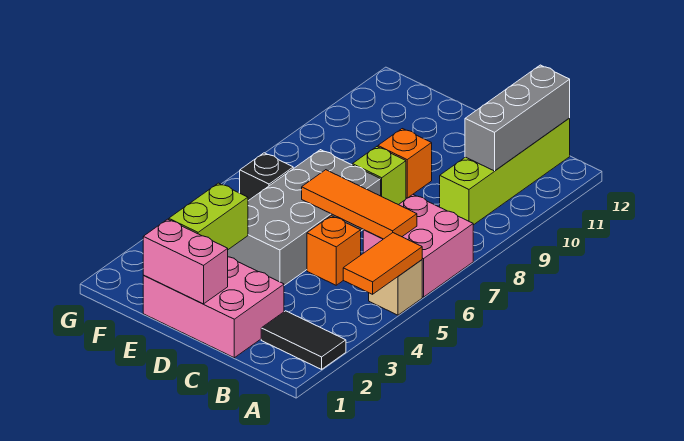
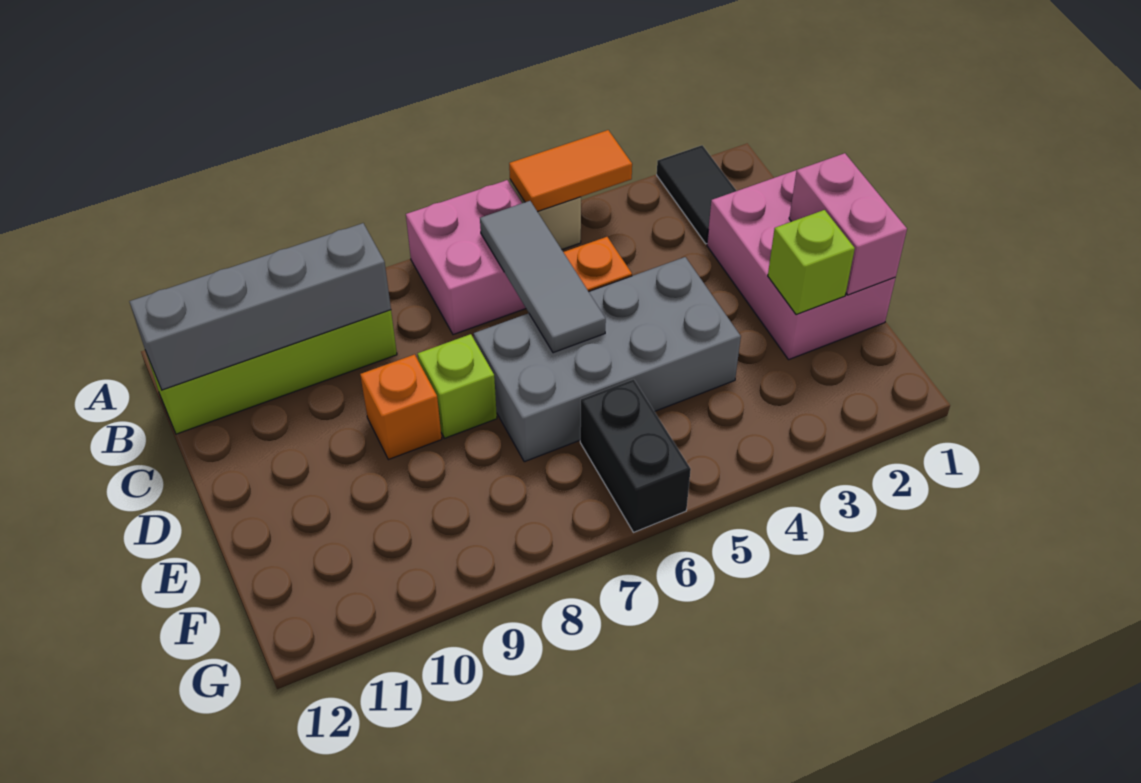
orange tile B6:D6 level 2 -> grey tile B6:D6 level 2
grey brick B10:B12 level 2 -> grey brick B9:B12 level 2
lime brick E2:E3 level 2 -> lime brick E2 level 2
black brick F6 level 1 -> black brick F6:G6 level 1

